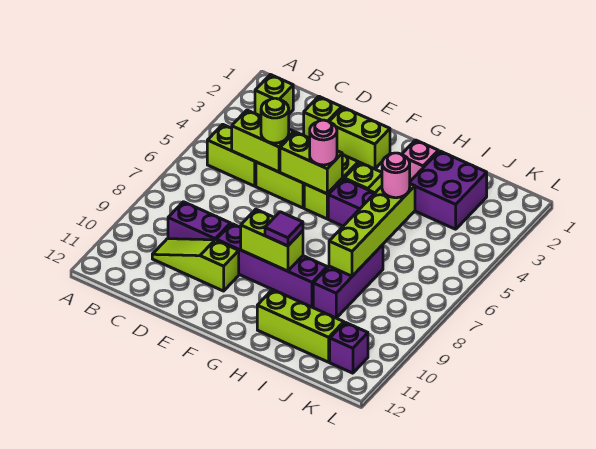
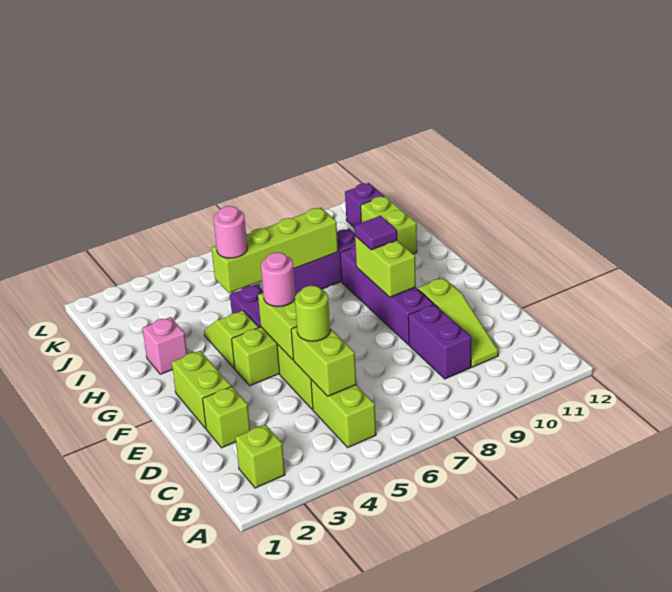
lime brick H11:J11 level 1 -> lime brick I11:J11 level 1
purple brick I2:J3 level 1 -> none

